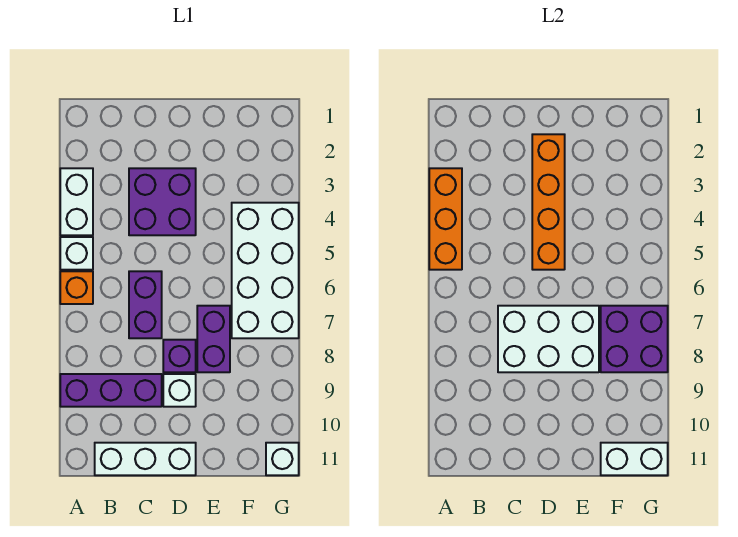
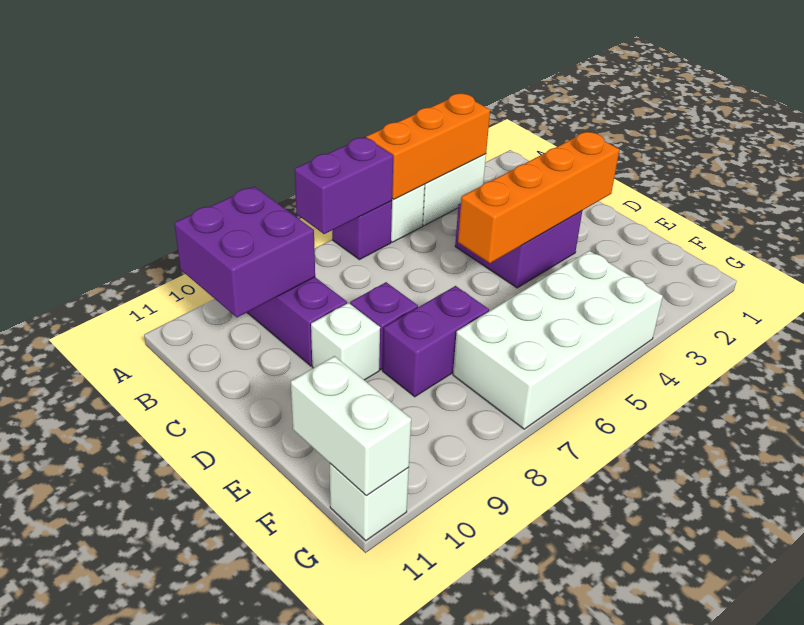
orange brick A6 level 1 -> purple brick A6 level 1
white brick B11:D11 level 1 -> none
purple brick C6:C7 level 1 -> purple brick A6:A7 level 2
white brick C7:E8 level 2 -> none
purple brick F7:G8 level 2 -> purple brick A9:B10 level 2

